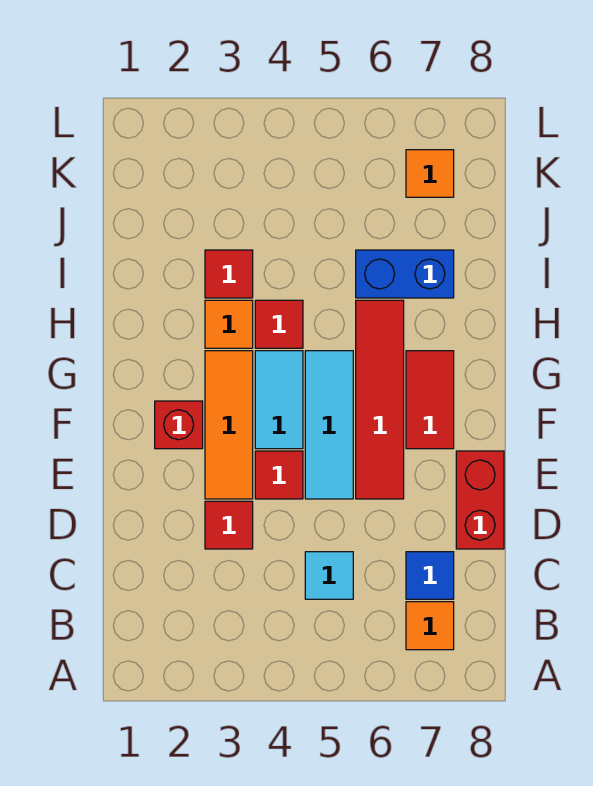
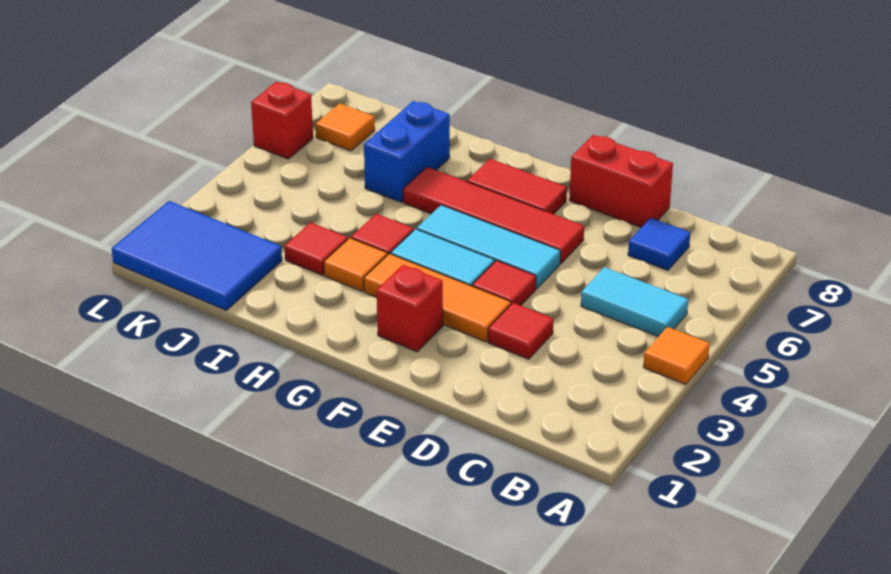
orange tile B7 level 1 -> orange tile A4 level 1
cyan tile C5 level 1 -> cyan tile B5:C5 level 1
none -> blue tile J1:L2 level 1
none -> red brick L6 level 1

